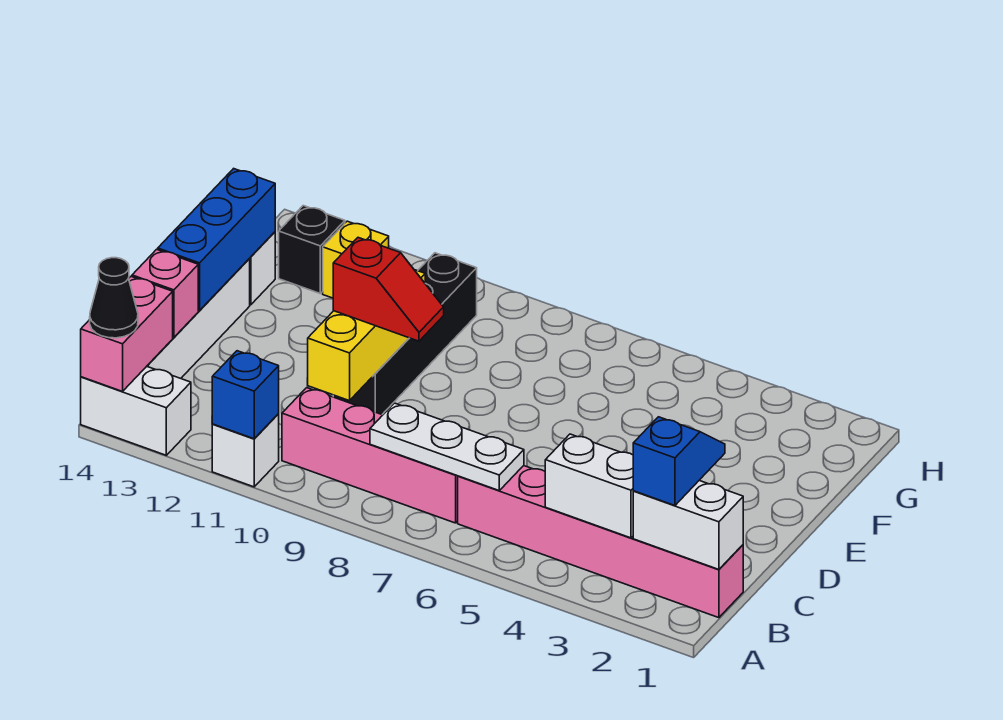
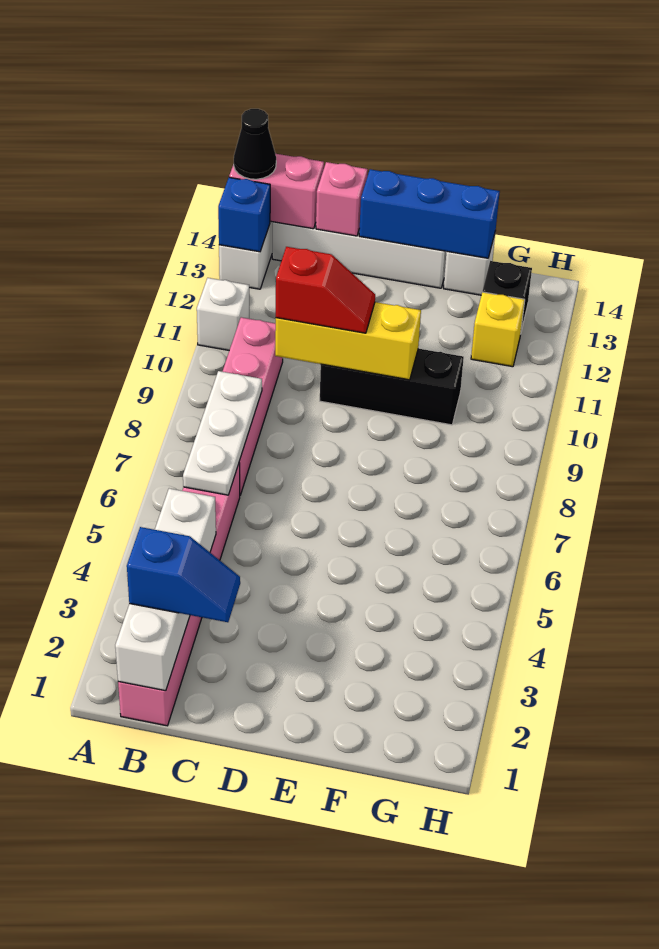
blue brick A11 level 2 -> blue brick A13 level 2
red slope D9:D10 level 3 top 10 -> red slope C10:D10 level 3 top C
black brick D10:G10 level 1 -> black brick D10:F10 level 1

